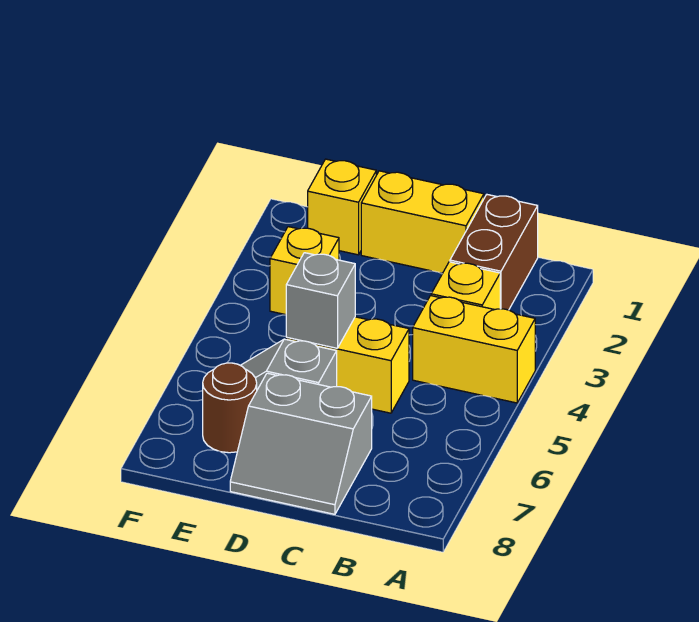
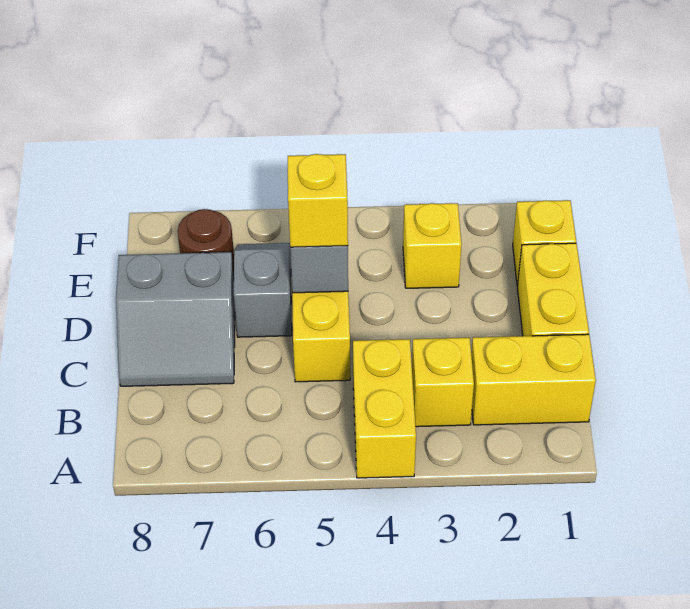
brown brick B1:B2 level 1 -> yellow brick B1:B2 level 1
grey slope C7:D8 level 1 top 7 -> grey slope C7:D8 level 1 top D
none -> yellow brick D5 level 3

